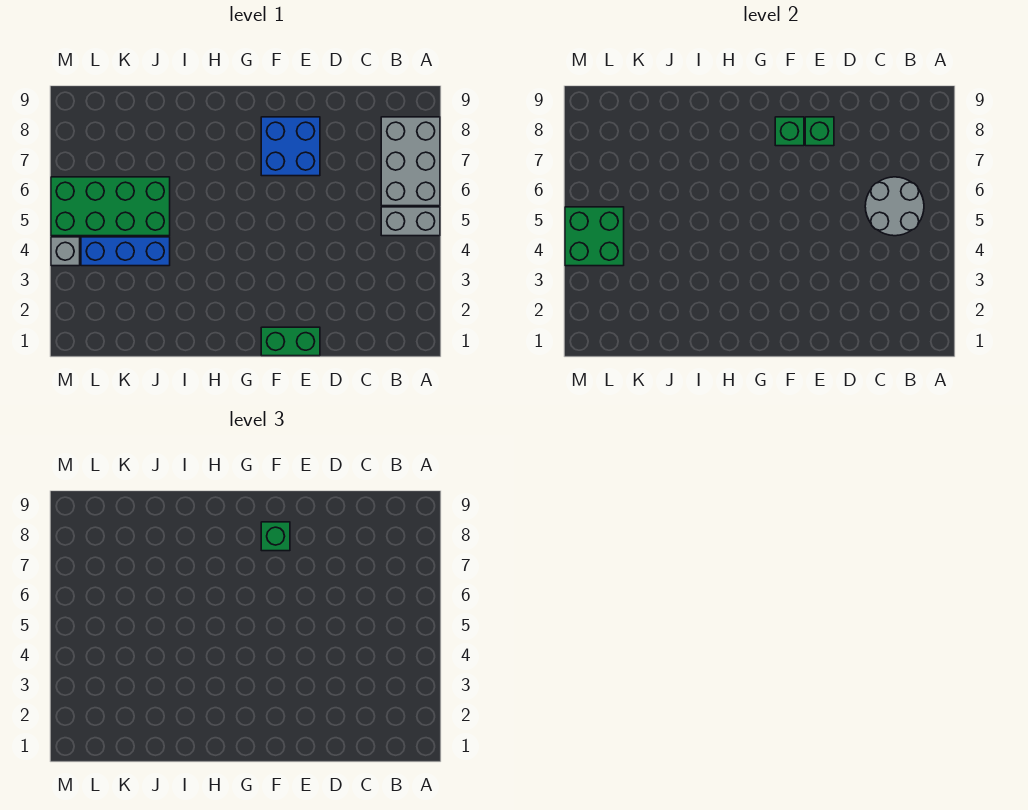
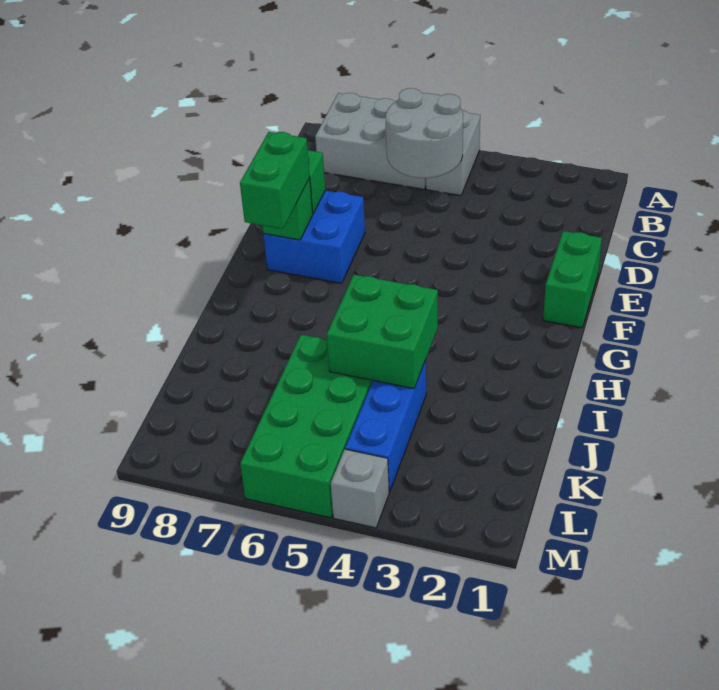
green brick F8 level 3 -> green brick F8:G8 level 3
green brick L4:M5 level 2 -> green brick I4:J5 level 2

